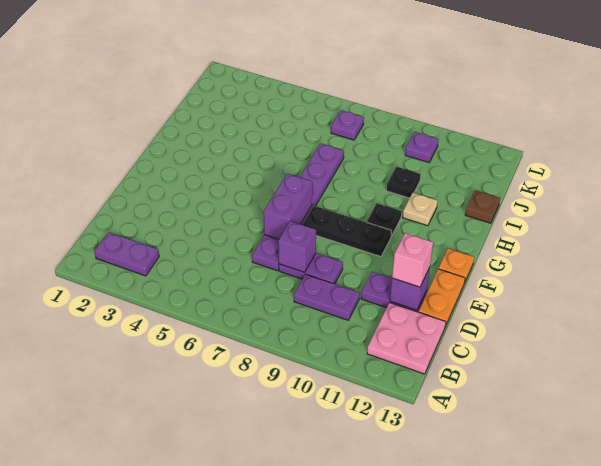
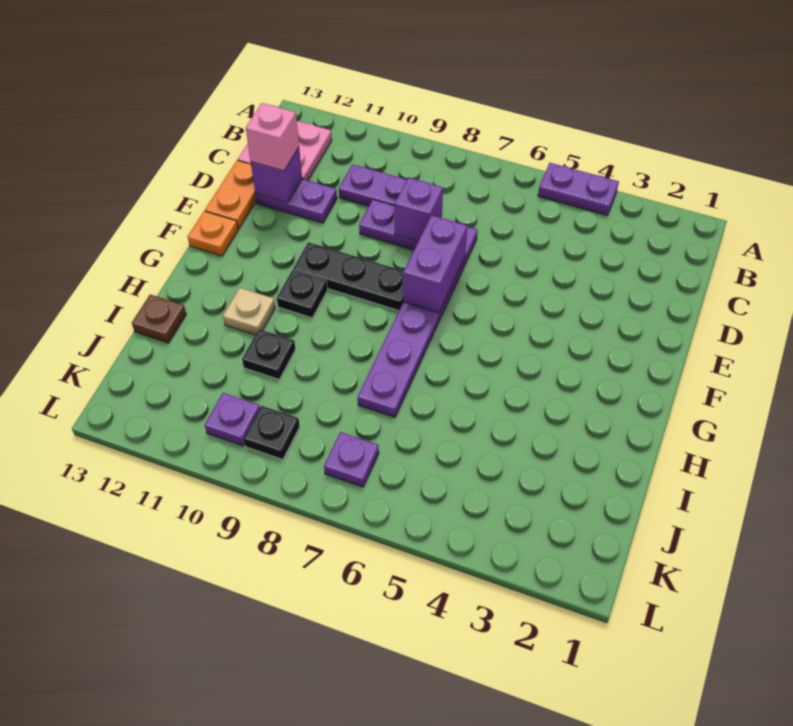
purple plate B2:B3 level 1 -> purple plate A4:A5 level 1
none -> black plate K9 level 1

